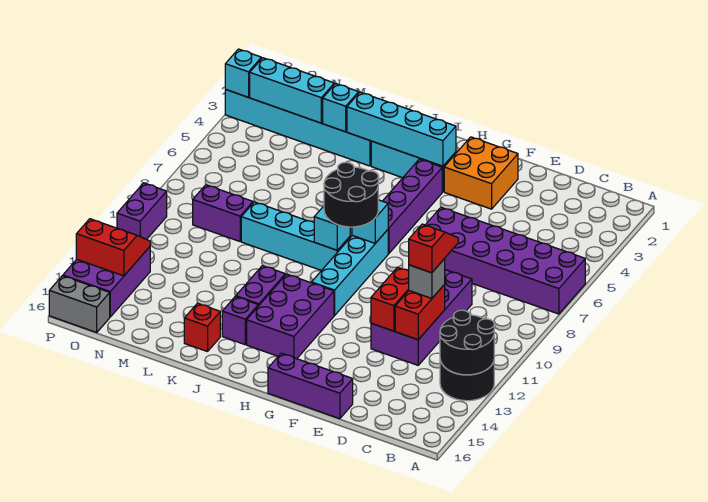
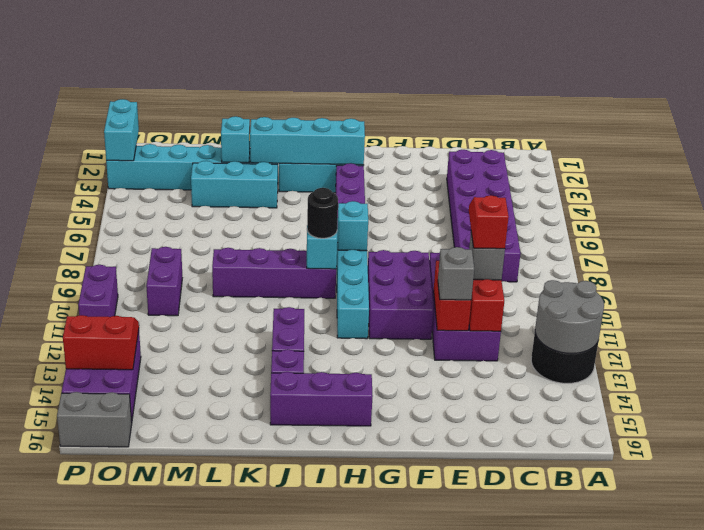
purple brick A6:F7 level 1 -> purple brick C3:D8 level 1
black round brick A12:B13 level 2 -> grey round brick A12:B13 level 2
none -> grey brick E12 level 3
purple brick E16:G16 level 1 -> purple brick H15:J15 level 1
orange brick F2:G3 level 1 -> none
black round brick H8:I9 level 3 -> black round brick I9 level 3
purple brick H12:I14 level 1 -> purple brick F9:G11 level 1
cyan brick I9:L9 level 1 -> purple brick I9:L9 level 1
red brick K15 level 1 -> none
cyan brick M3:O3 level 2 -> cyan brick K4:M4 level 1
purple brick M9:N9 level 1 -> purple brick N9:N10 level 1
cyan brick P3 level 2 -> cyan brick P2:P3 level 2

